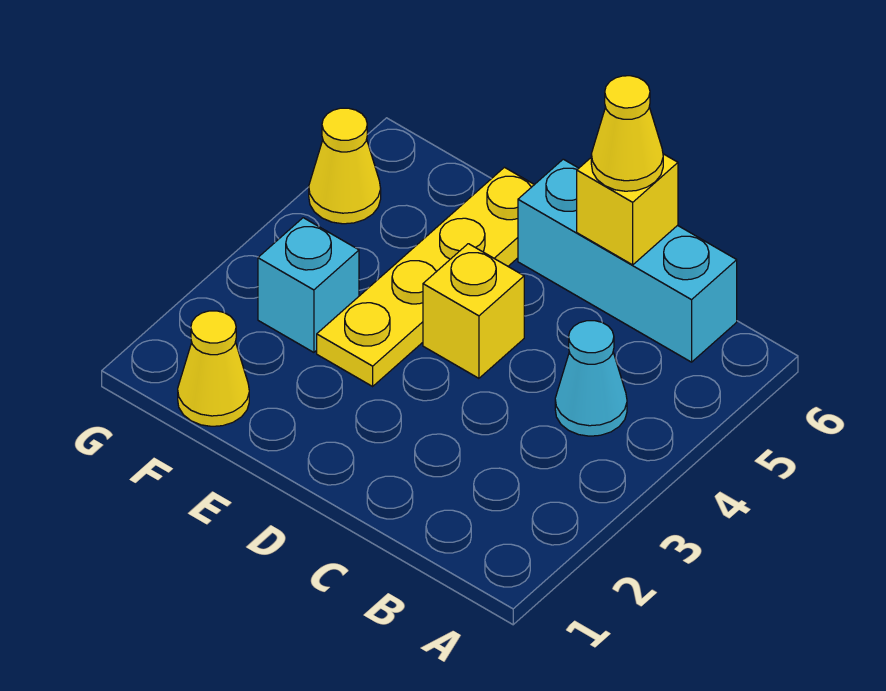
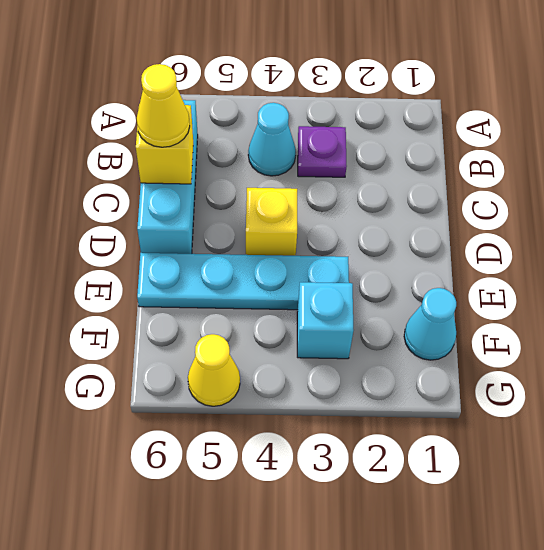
none -> purple plate B3 level 1
yellow plate E3:E6 level 1 -> cyan plate E3:E6 level 1
yellow cone F1 level 1 -> cyan cone F1 level 1

